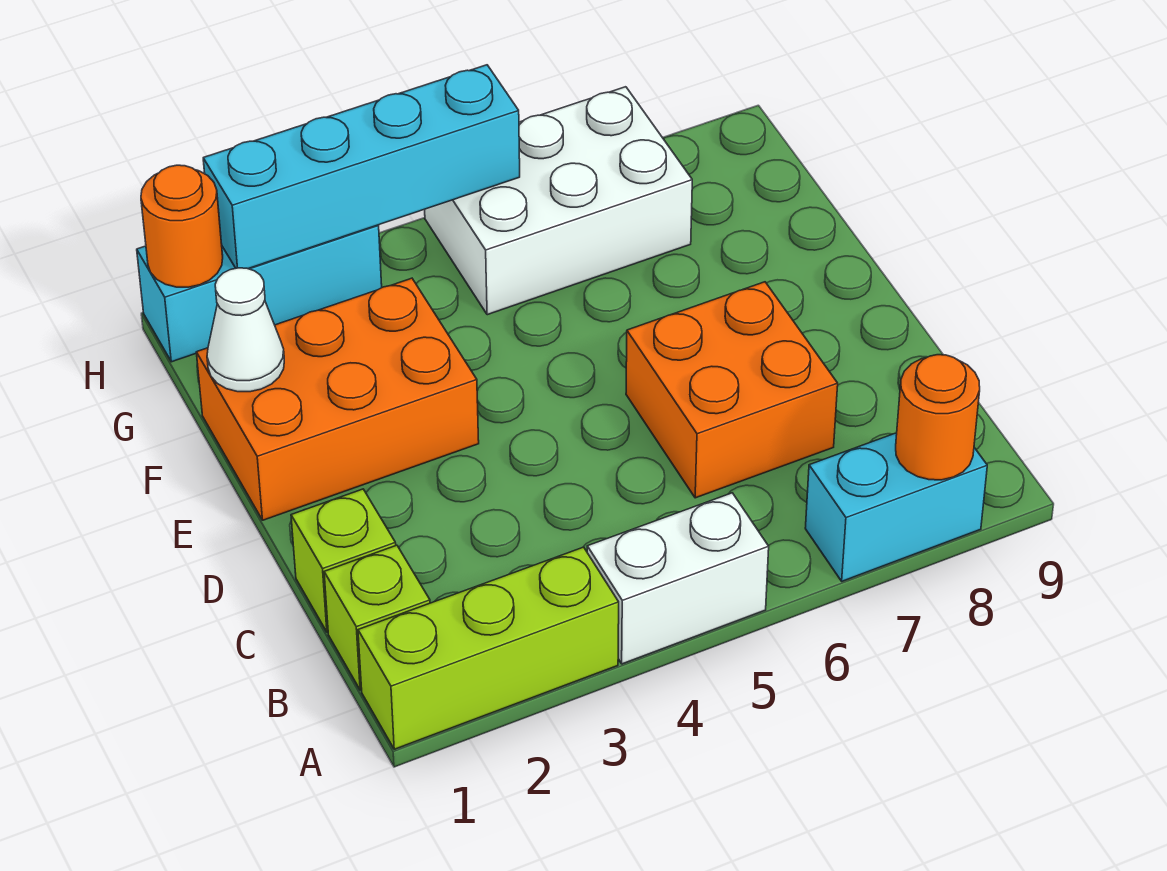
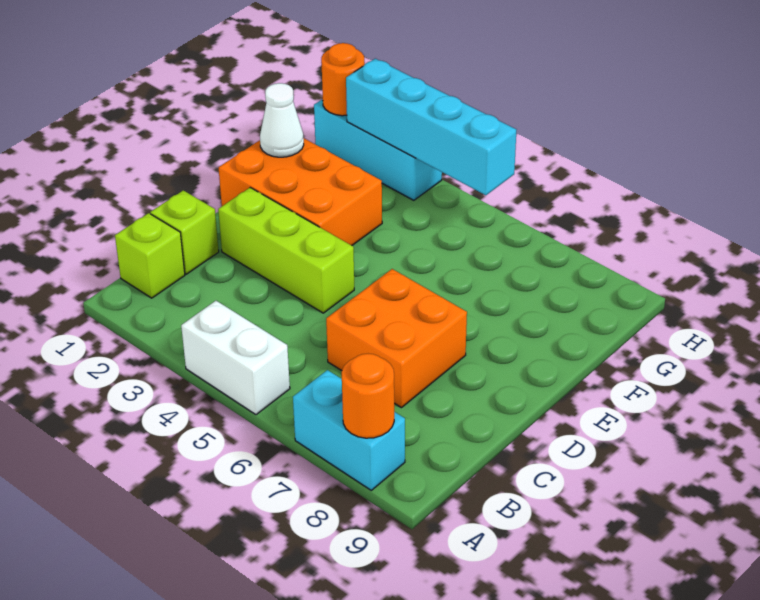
lime brick A1:A3 level 1 -> lime brick D2:D4 level 1
white brick G5:H7 level 1 -> none

